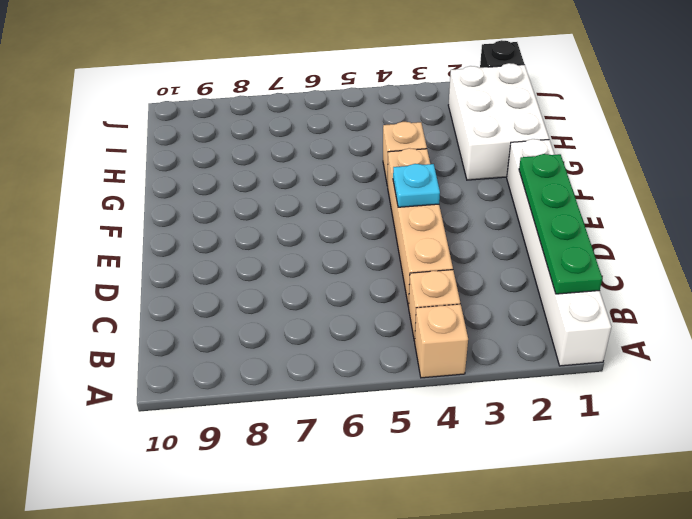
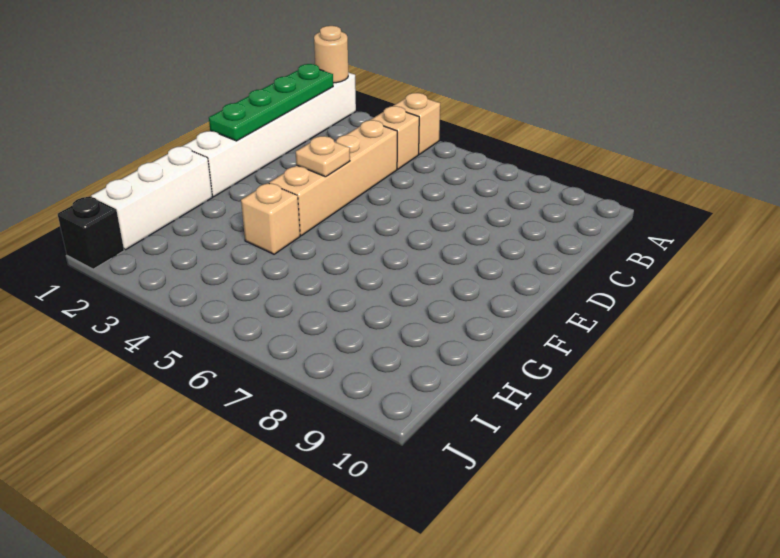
none -> tan round brick A1 level 2
cyan plate E4 level 2 -> tan plate E4 level 2
white brick G1:I2 level 1 -> white brick G1:I1 level 1

